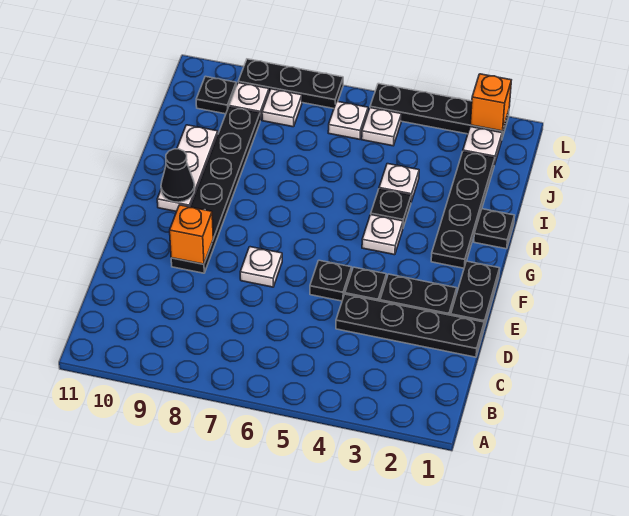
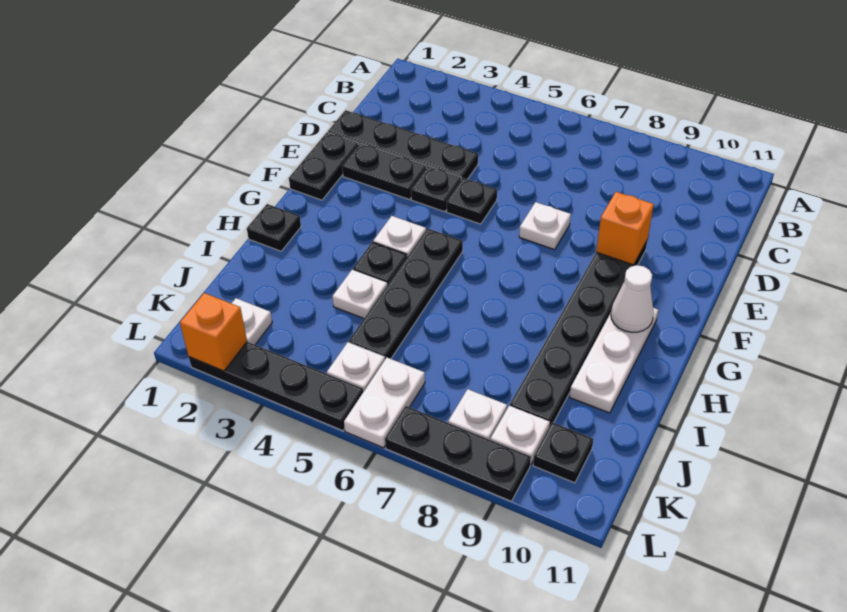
black plate G2:J2 level 1 -> black plate G5:J5 level 1
black cone G10 level 2 -> white cone G10 level 2
white plate K6 level 1 -> white plate K6:L6 level 1

